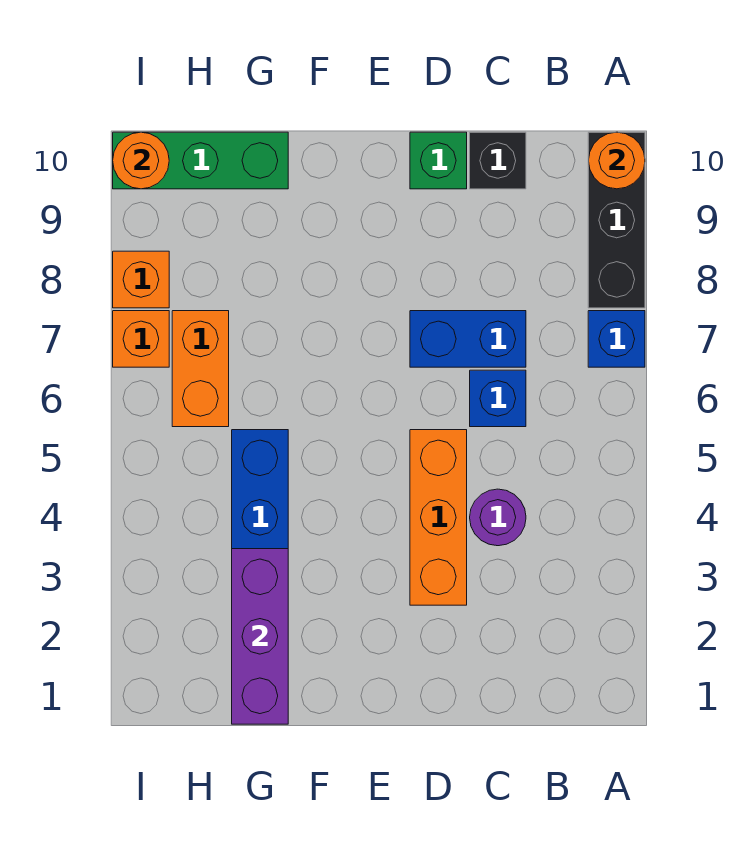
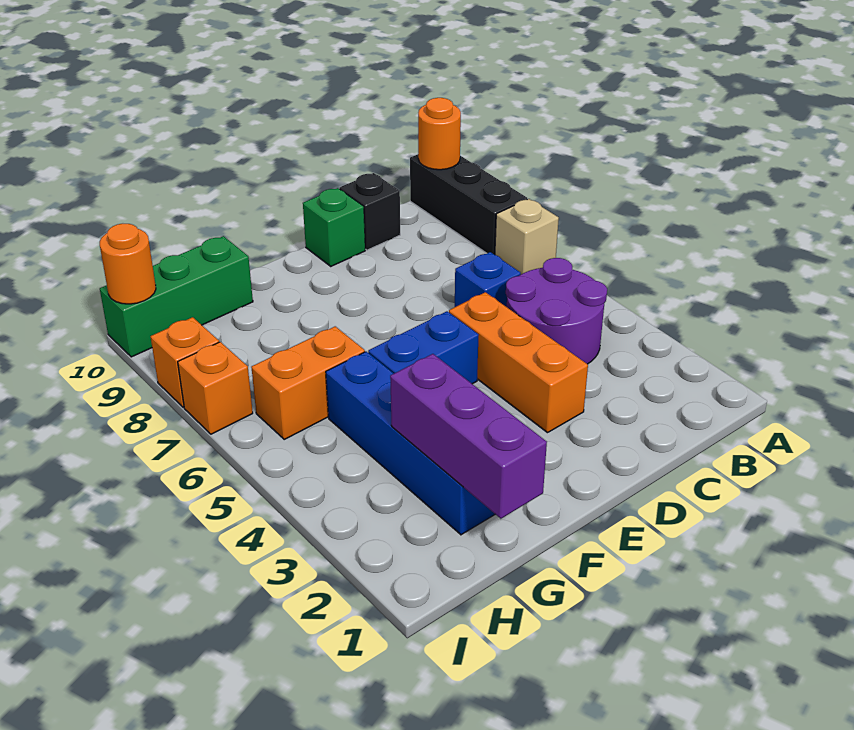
blue brick A7 level 1 -> tan brick A7 level 1
purple round brick C4 level 1 -> purple round brick B4:C5 level 1
blue brick C7:D7 level 1 -> blue brick E5:F5 level 1
orange brick H6:H7 level 1 -> orange brick G6:H6 level 1

